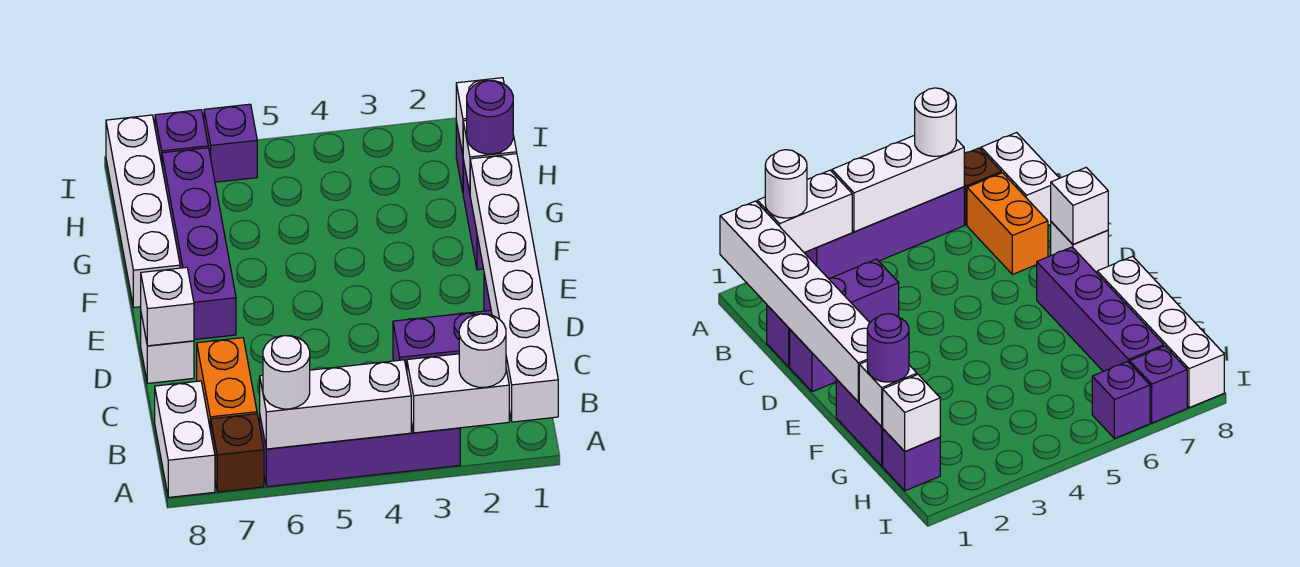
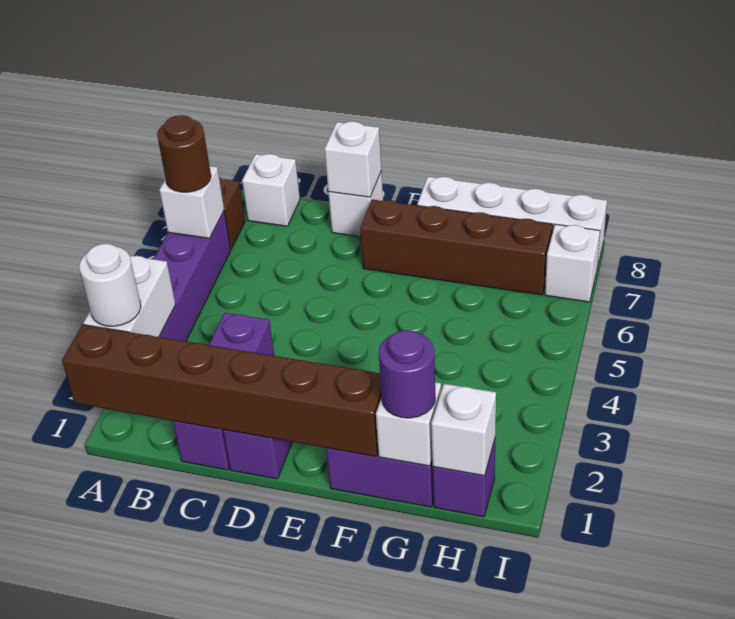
white brick A1:F1 level 2 -> brown brick A1:F1 level 2
white brick A4:A6 level 2 -> white brick A6 level 2
white round brick A6 level 3 -> brown round brick A6 level 3
white brick A8:B8 level 1 -> white brick B8 level 1
orange brick B7:C7 level 1 -> none
purple brick E7:H7 level 1 -> brown brick E7:H7 level 1
purple brick I6 level 1 -> none
purple brick I7 level 1 -> white brick I7 level 1

